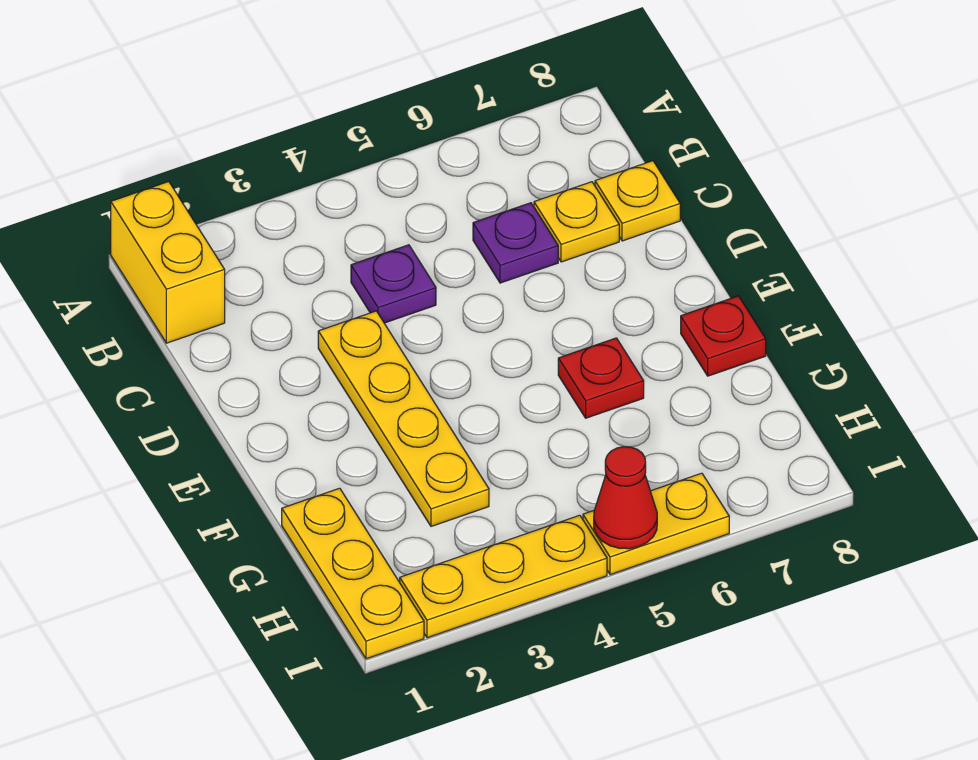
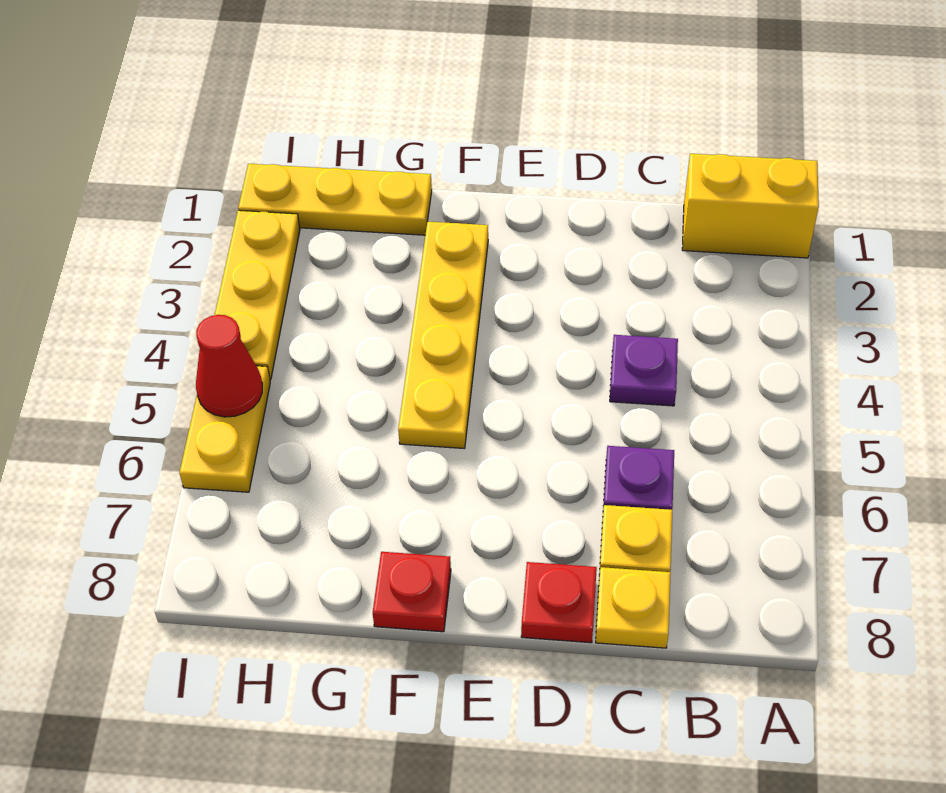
yellow plate D3:G3 level 1 -> yellow plate F2:F5 level 1
red plate F6 level 1 -> red plate D8 level 1

